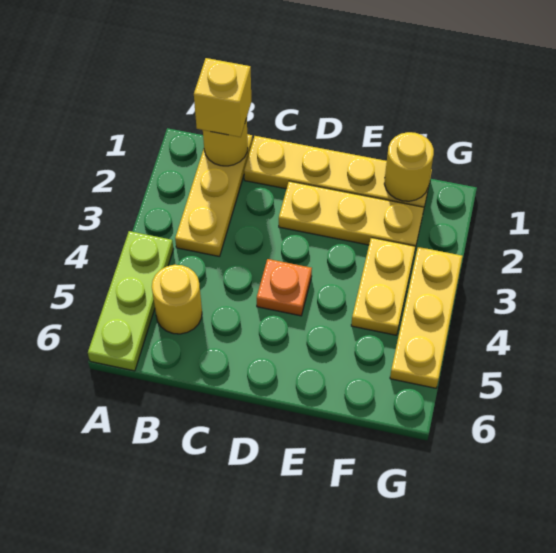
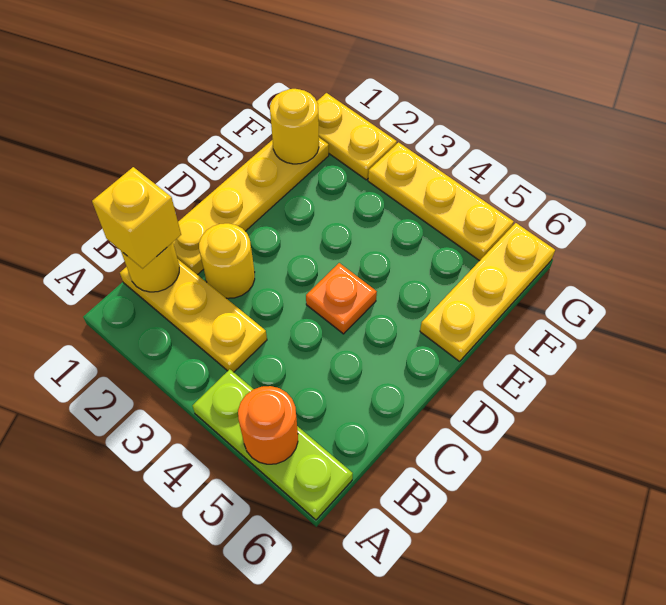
none -> orange round brick A5 level 2
yellow round brick B5 level 1 -> yellow round brick C2 level 1
yellow plate D2:F2 level 1 -> yellow plate E6:G6 level 1
yellow plate F3:F4 level 1 -> yellow plate G1:G2 level 1

